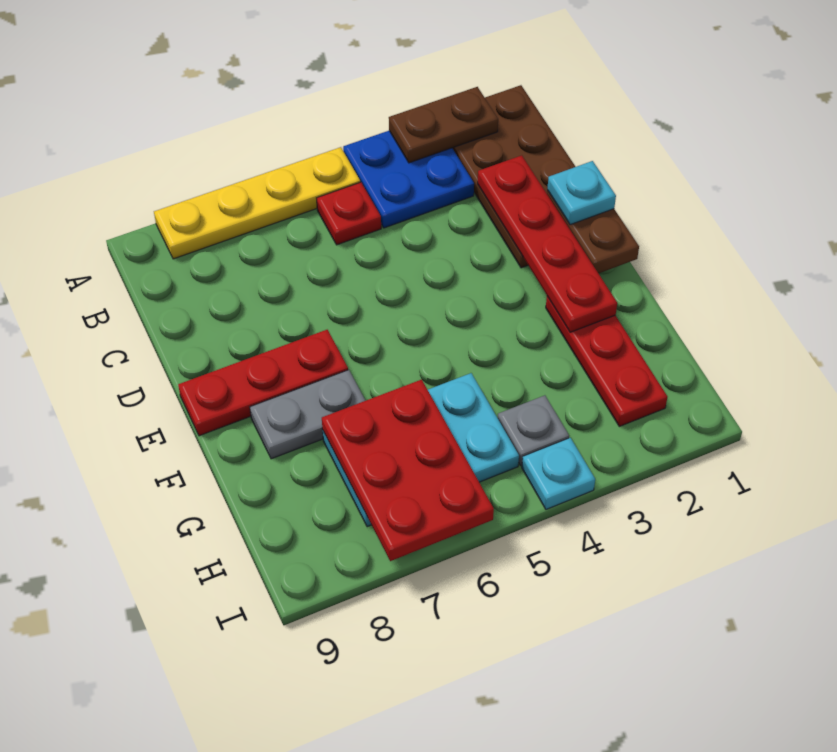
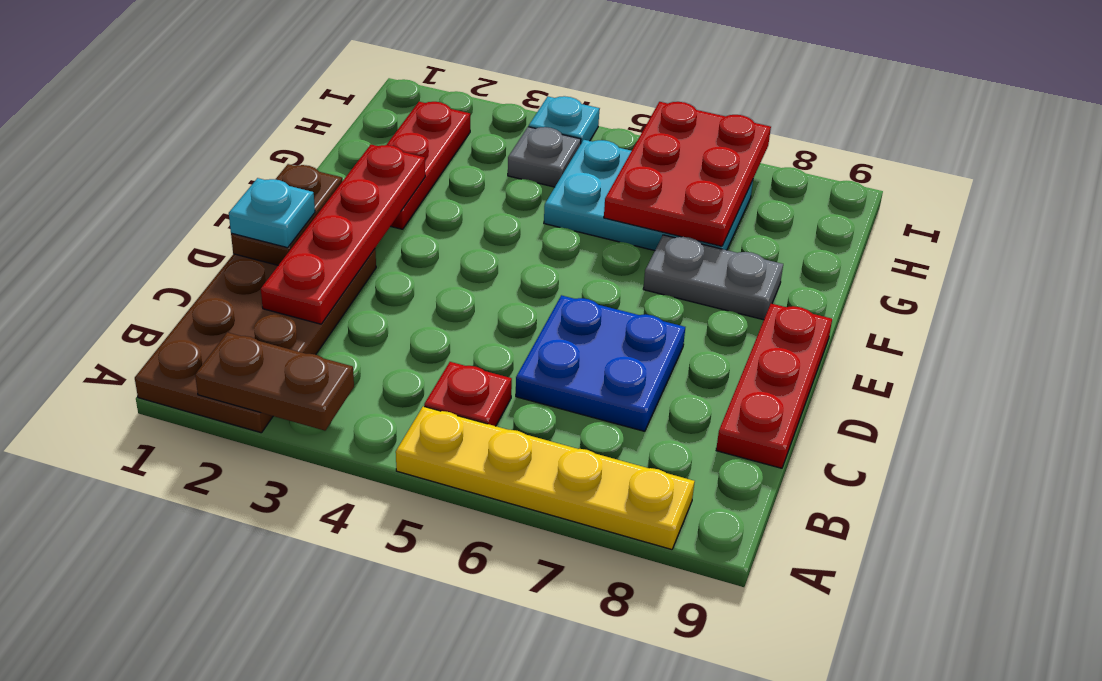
blue plate A3:B4 level 1 -> blue plate C6:D7 level 1
red plate E7:E9 level 1 -> red plate C9:E9 level 1

